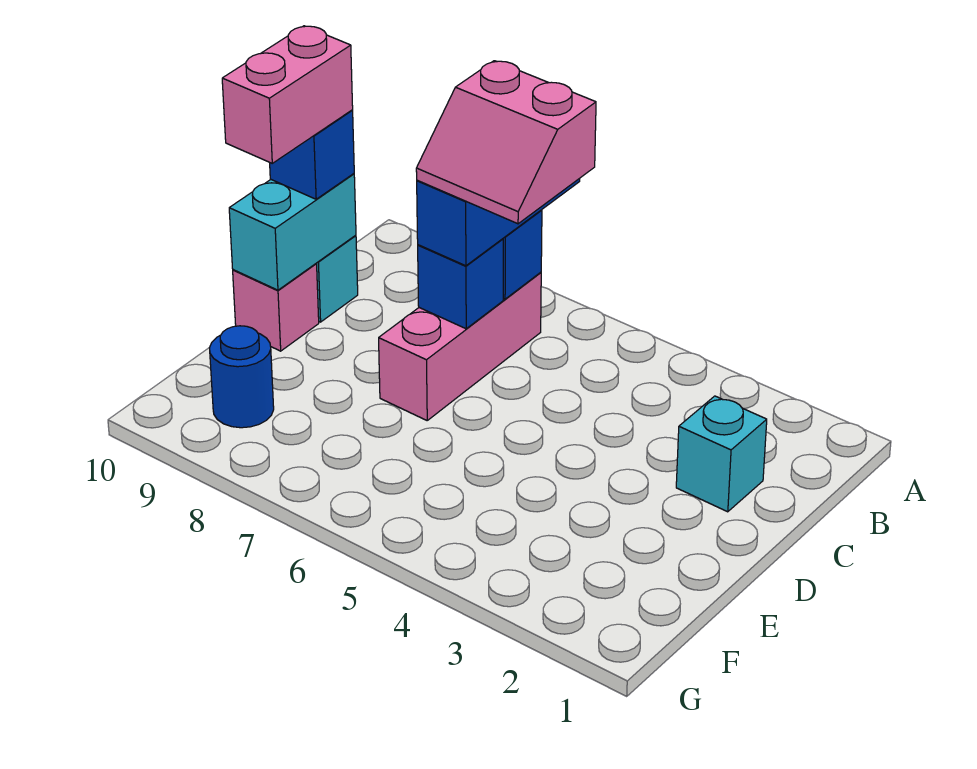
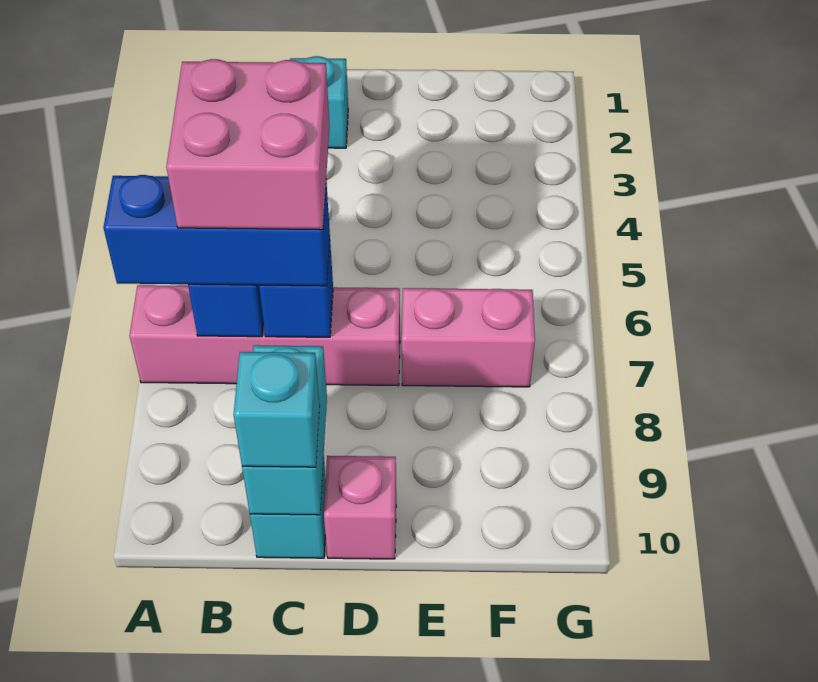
pink slope B6:C7 level 4 top B -> pink brick B6:C7 level 4
pink brick B7:D7 level 1 -> pink brick A7:D7 level 1
cyan brick C10:D10 level 2 -> cyan brick C9:C10 level 2
blue brick C10 level 3 -> cyan brick C10 level 3
pink brick C10:D10 level 4 -> pink brick E7:F7 level 1
blue round brick F9 level 1 -> none

